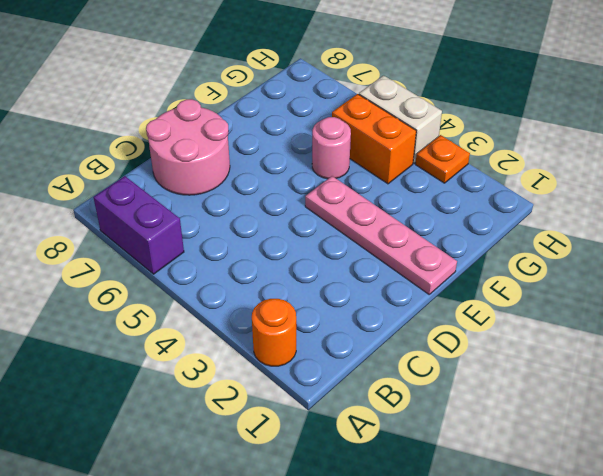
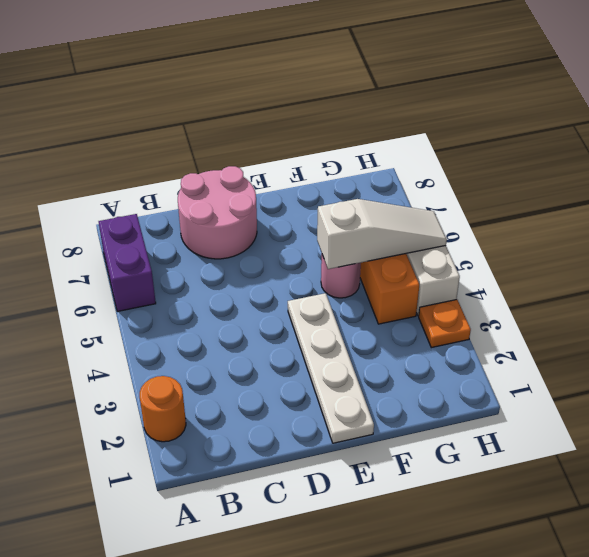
pink plate E1:E4 level 1 -> white plate E1:E4 level 1
none -> white slope F5:H5 level 2 top F

